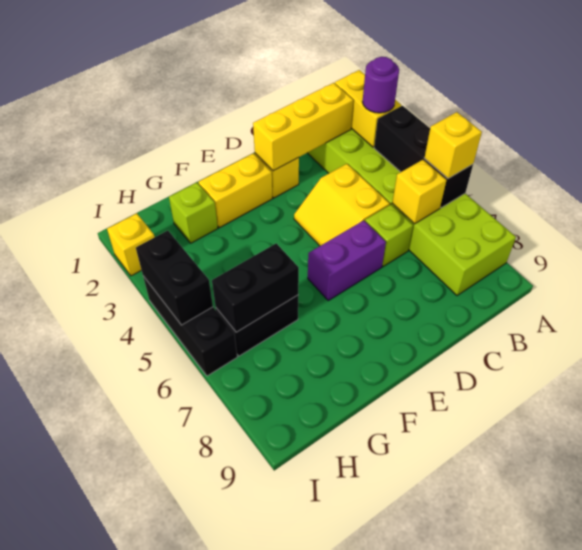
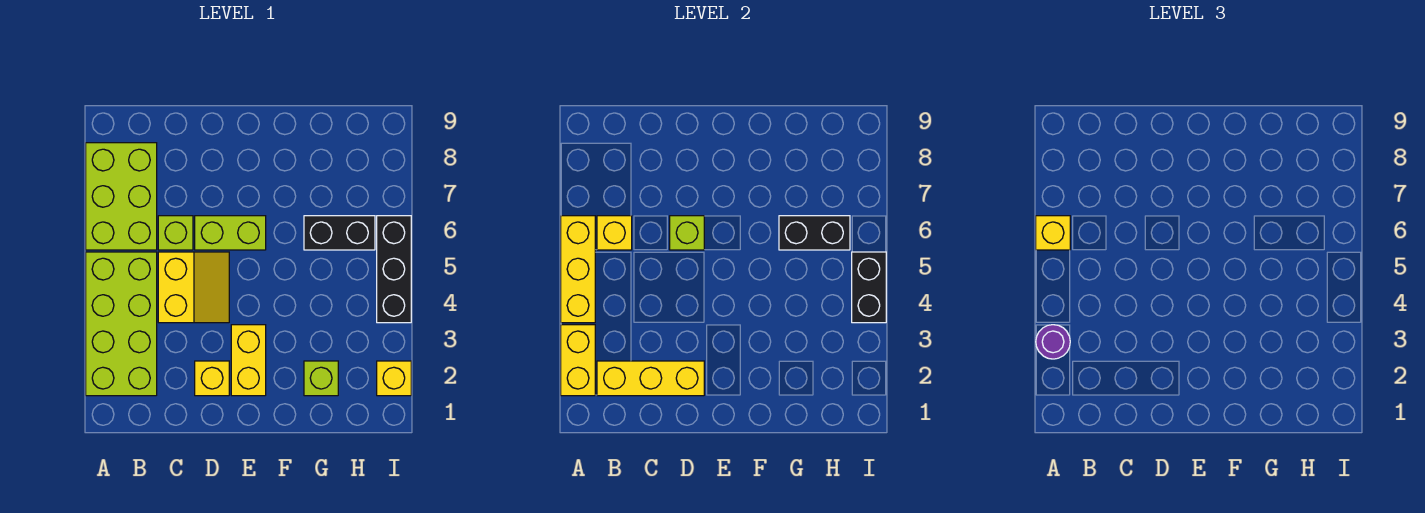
black brick A4:A6 level 2 -> yellow brick A4:A6 level 2
purple brick D6:E6 level 1 -> lime brick D6:E6 level 1
none -> lime brick D6 level 2
yellow brick E2:F2 level 1 -> yellow brick E2:E3 level 1

